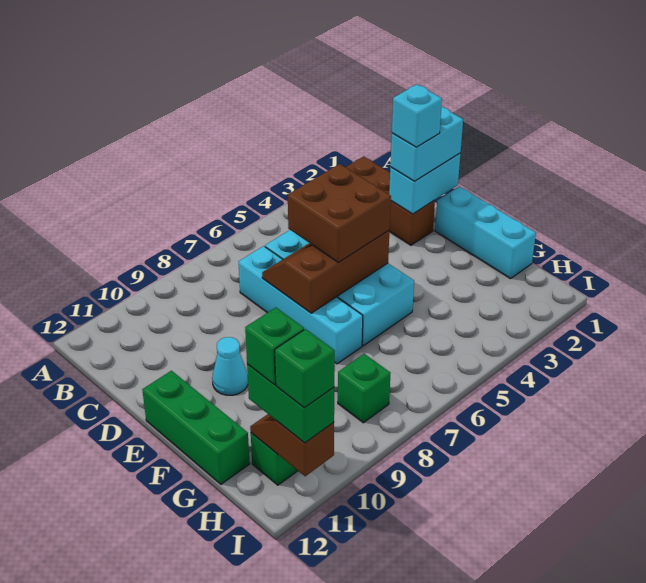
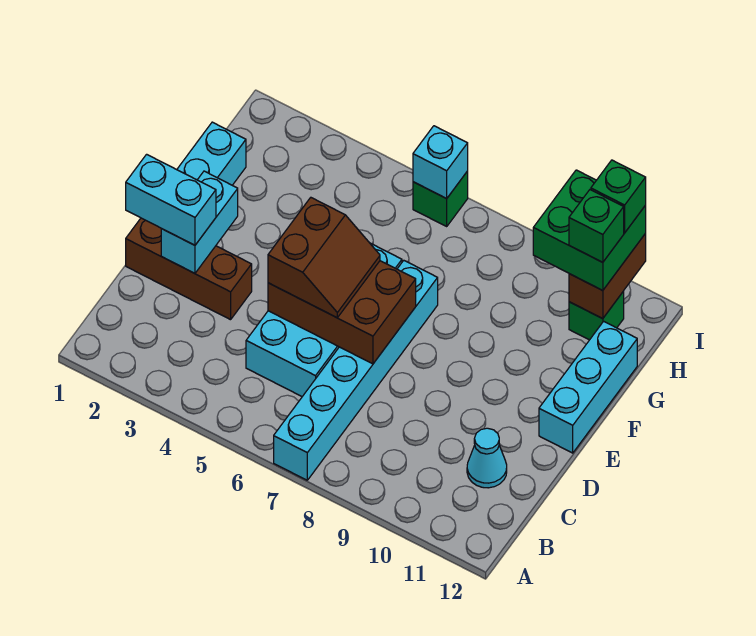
brown brick B2:D2 level 1 -> brown brick D1:D3 level 1
cyan brick C7:F7 level 1 -> cyan brick A7:F7 level 1
cyan brick D1:D2 level 2 -> cyan brick D2:E2 level 2
cyan brick D2 level 4 -> cyan brick I6 level 2
brown slope D5:E7 level 2 top E -> brown brick D5:E7 level 2
brown brick D5:E6 level 3 -> brown slope D5:E6 level 3 top 5
cyan cone E10 level 1 -> cyan cone C11 level 1
green brick E12:G12 level 1 -> cyan brick E12:G12 level 1
green brick H8 level 1 -> green brick I6 level 1
brown slope H11:I11 level 2 top I -> brown brick H11:I11 level 2
green brick H11:I11 level 3 -> green brick H10:I11 level 3

